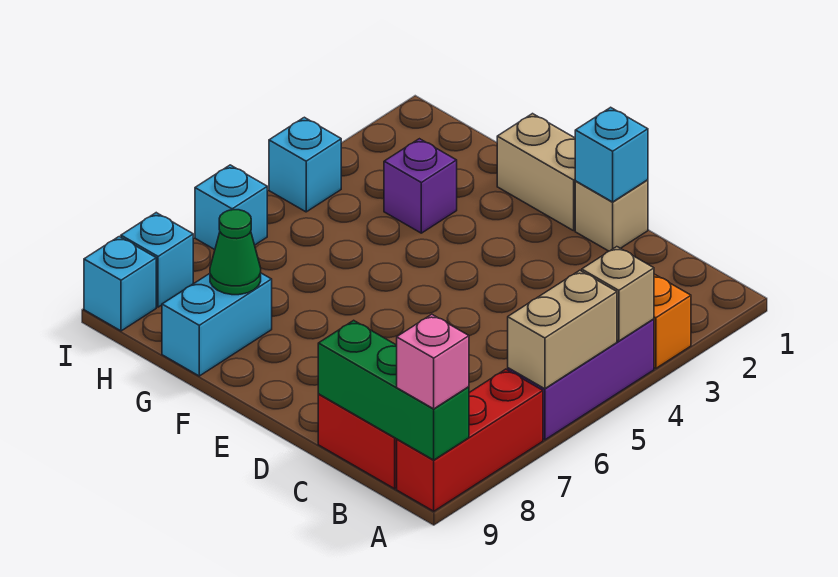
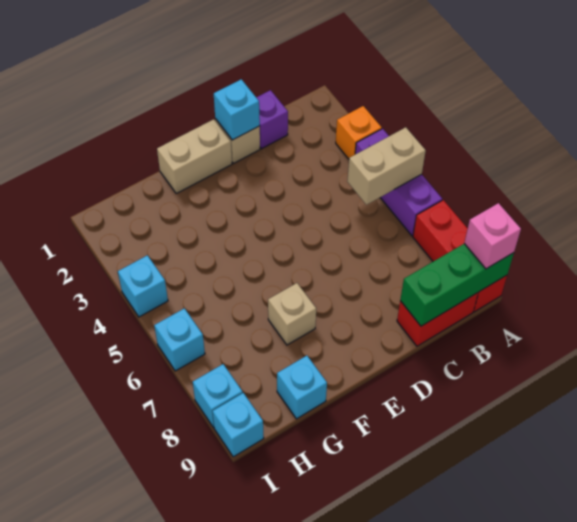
tan brick A4 level 2 -> tan brick F7 level 1
tan brick A5:A6 level 2 -> tan brick A5:B5 level 2
purple brick G3 level 1 -> purple brick C1 level 1
cyan brick G8:G9 level 1 -> cyan brick G9 level 1
green cone G8 level 2 -> none

